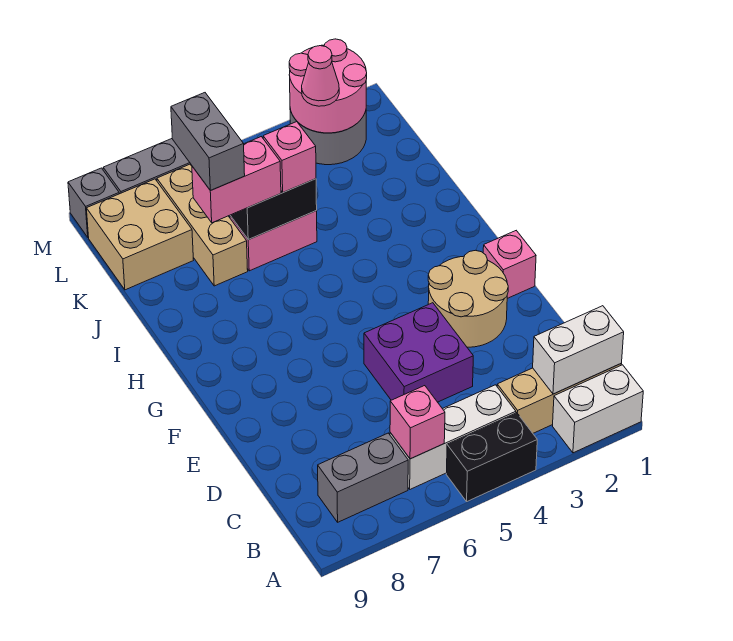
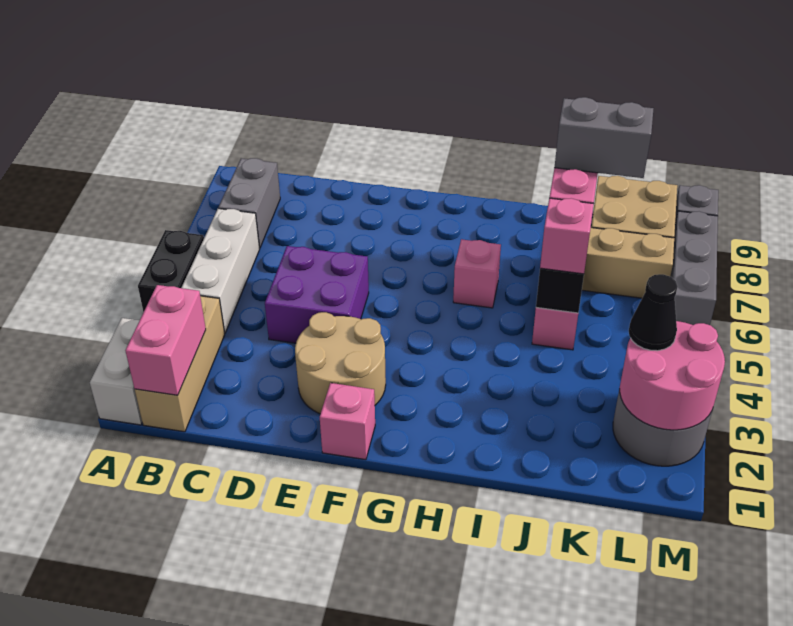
white brick B1:B2 level 2 -> pink brick B1:B2 level 2
pink brick B6 level 2 -> pink brick H6 level 1
pink cone L3 level 3 -> black cone L3 level 3

